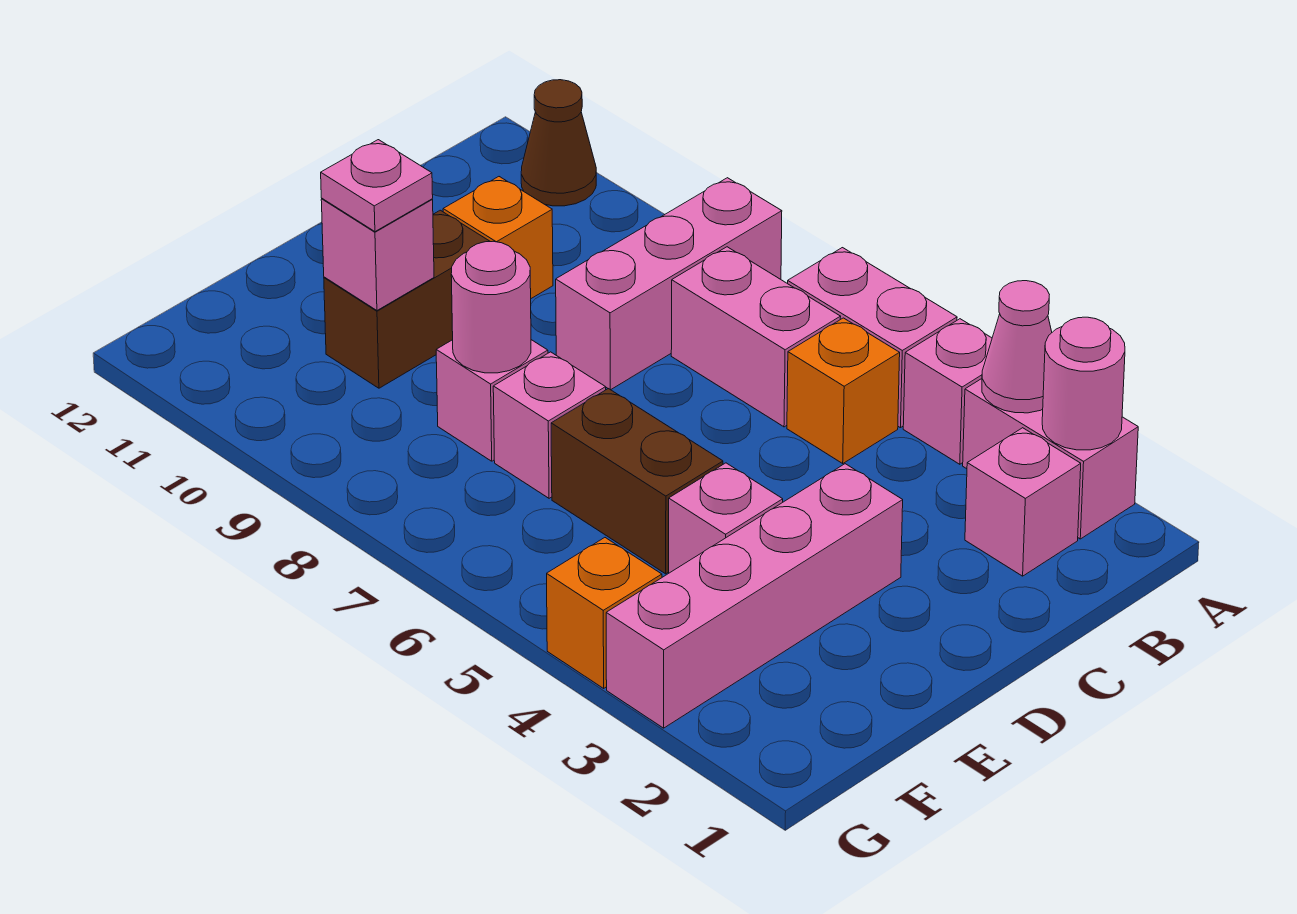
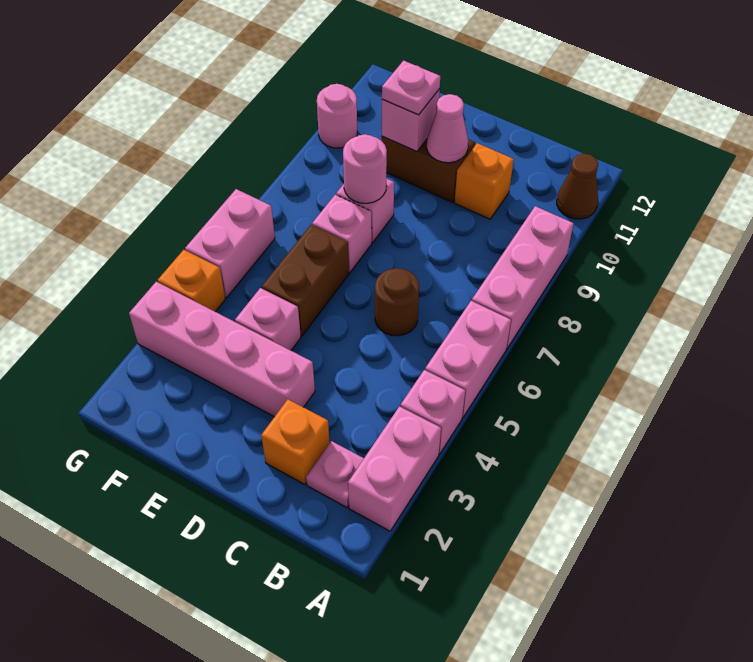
pink round brick A2 level 2 -> pink round brick G10 level 1
pink cone A3 level 2 -> pink cone D10 level 2
pink brick A8:C8 level 1 -> pink brick A7:A9 level 1
pink brick B2 level 1 -> pink plate B2 level 1
orange brick B5 level 1 -> orange brick C2 level 1
pink brick B6:B7 level 1 -> pink brick G5:G6 level 1
none -> brown round brick C6 level 1

